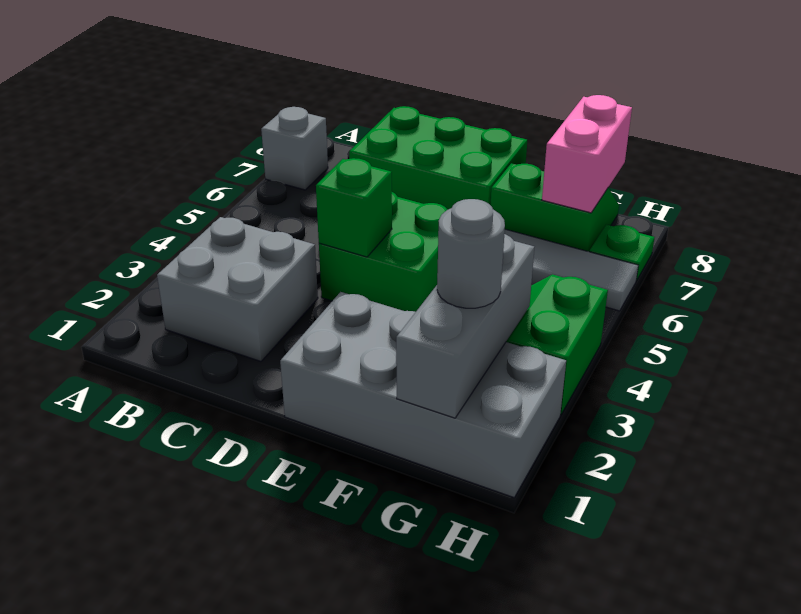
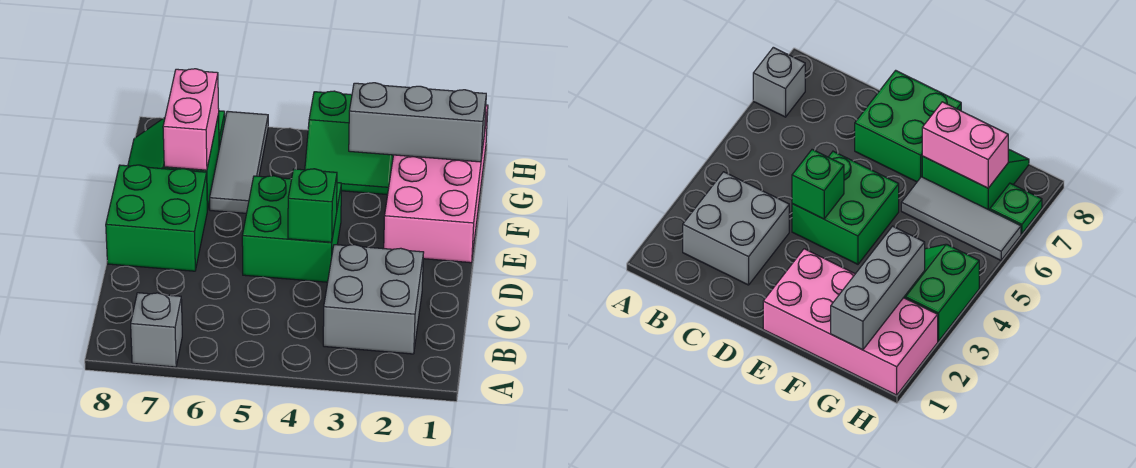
green brick C7:E8 level 1 -> green brick D7:E8 level 1
grey brick E1:H2 level 1 -> pink brick E1:H2 level 1
grey round brick G2 level 3 -> none
pink brick G7:G8 level 2 -> pink brick F7:G7 level 2

